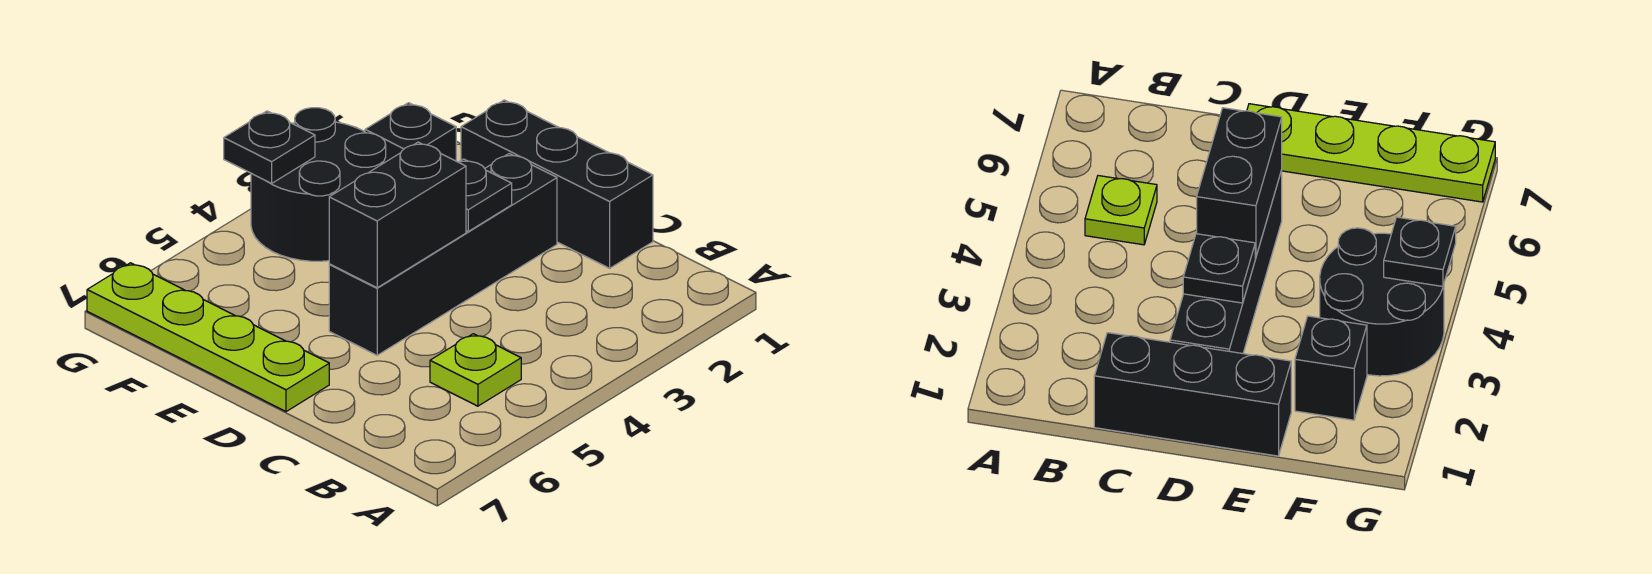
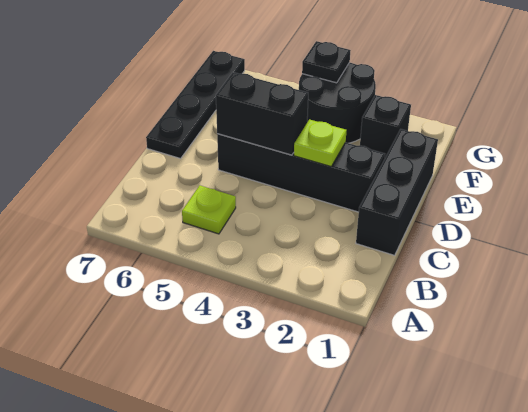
black plate D3 level 2 -> lime plate D3 level 2
lime plate D7:G7 level 1 -> black plate D7:G7 level 1

